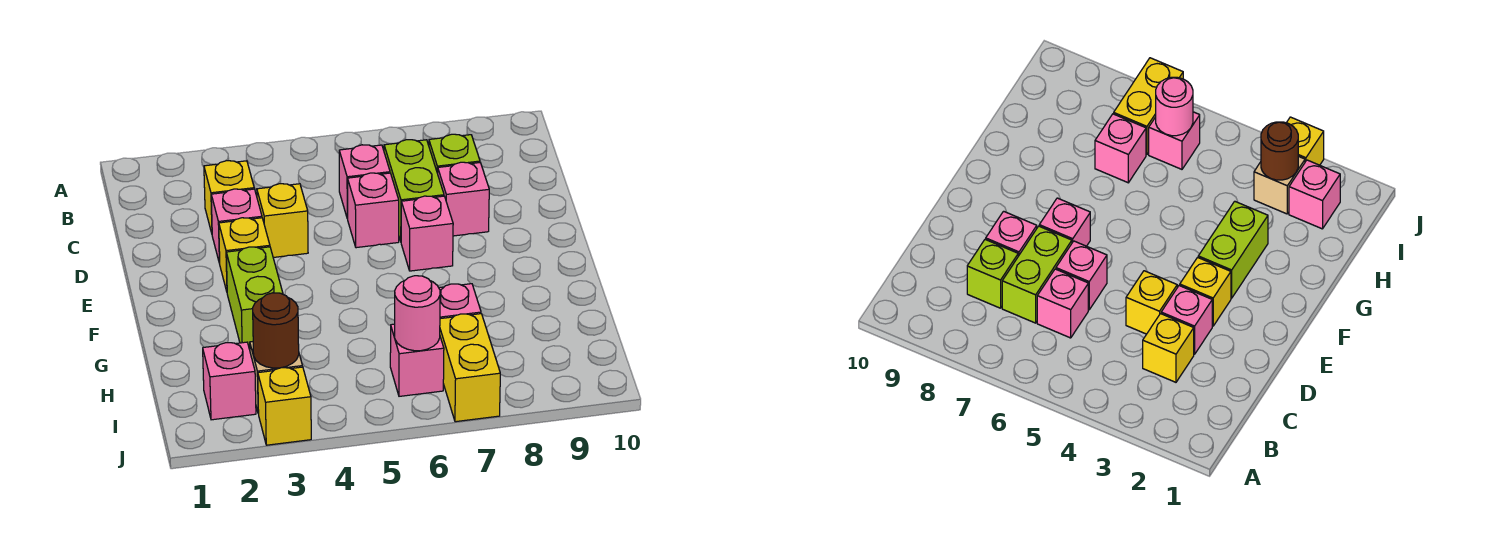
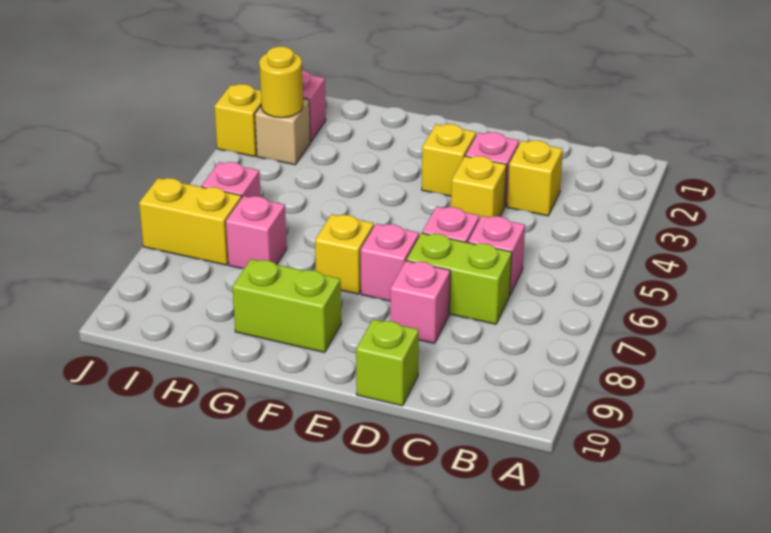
lime brick C8 level 1 -> lime brick D10 level 1
lime brick F3:G3 level 1 -> lime brick F9:G9 level 1
none -> yellow brick F7 level 1
brown round brick I3 level 2 -> yellow round brick I3 level 2
pink round brick I6 level 2 -> none

